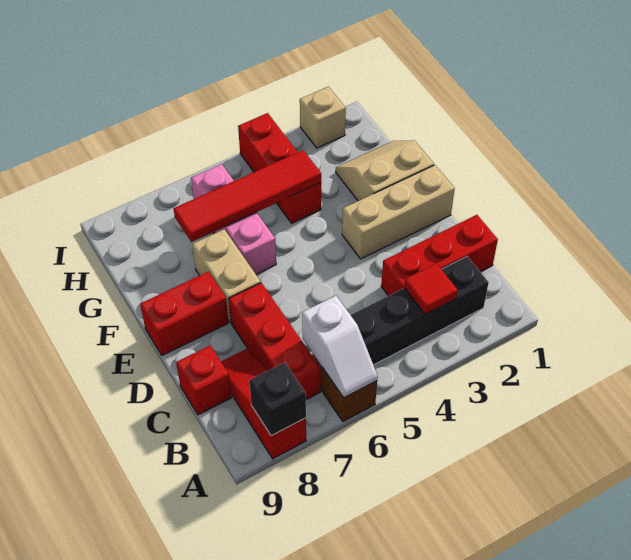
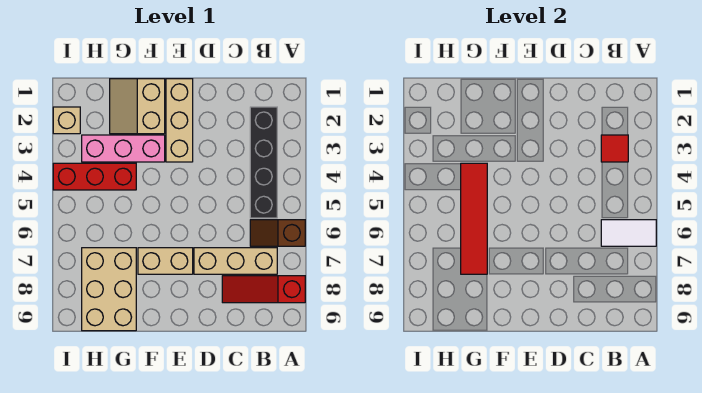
white slope A6:B6 level 2 top B -> white tile A6:B6 level 2
black brick A8 level 2 -> none
red brick B7:D7 level 1 -> tan brick B7:D7 level 1
red brick C1:C3 level 1 -> none
red brick C9 level 1 -> none
red brick E8:E9 level 1 -> none
pink brick F6:H6 level 1 -> pink brick F3:H3 level 1
none -> tan brick G7:H9 level 1

